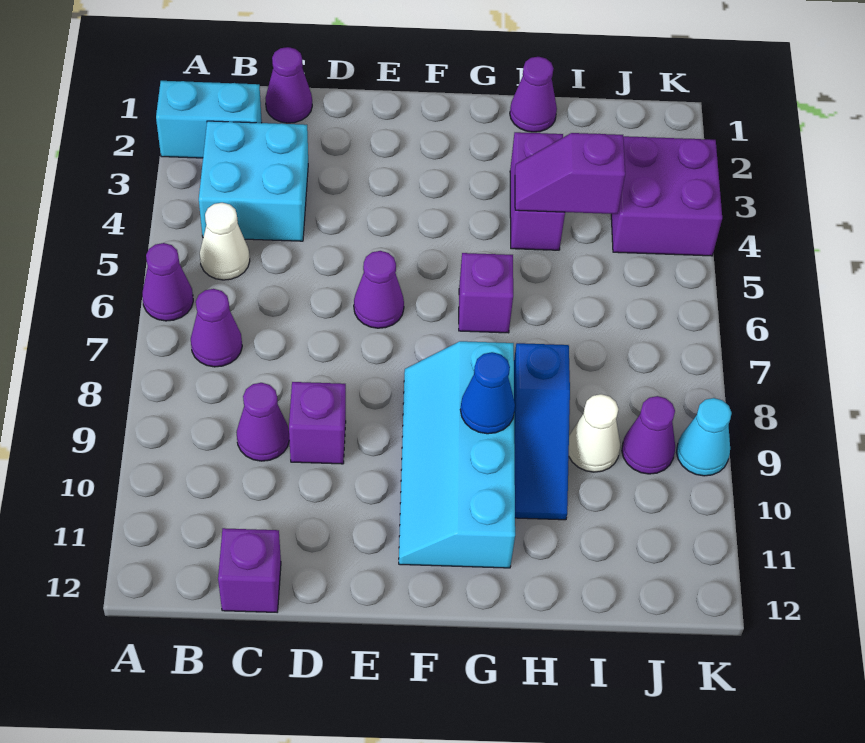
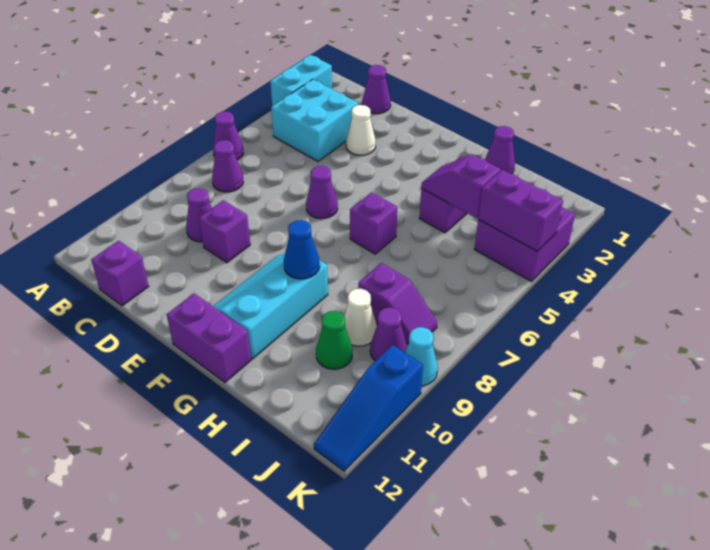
cyan brick A2:B2 level 1 -> cyan brick A2:A3 level 1
white cone B5 level 1 -> white cone D3 level 1
cyan slope F8:G11 level 1 top G -> cyan slope F9:G11 level 1 top G
none -> purple brick F12:G12 level 1
blue slope H8:H10 level 1 top 8 -> blue slope K10:K12 level 1 top 10
none -> purple slope I8:J8 level 1 top I
none -> green cone I10 level 1
none -> purple brick J4:K4 level 2

